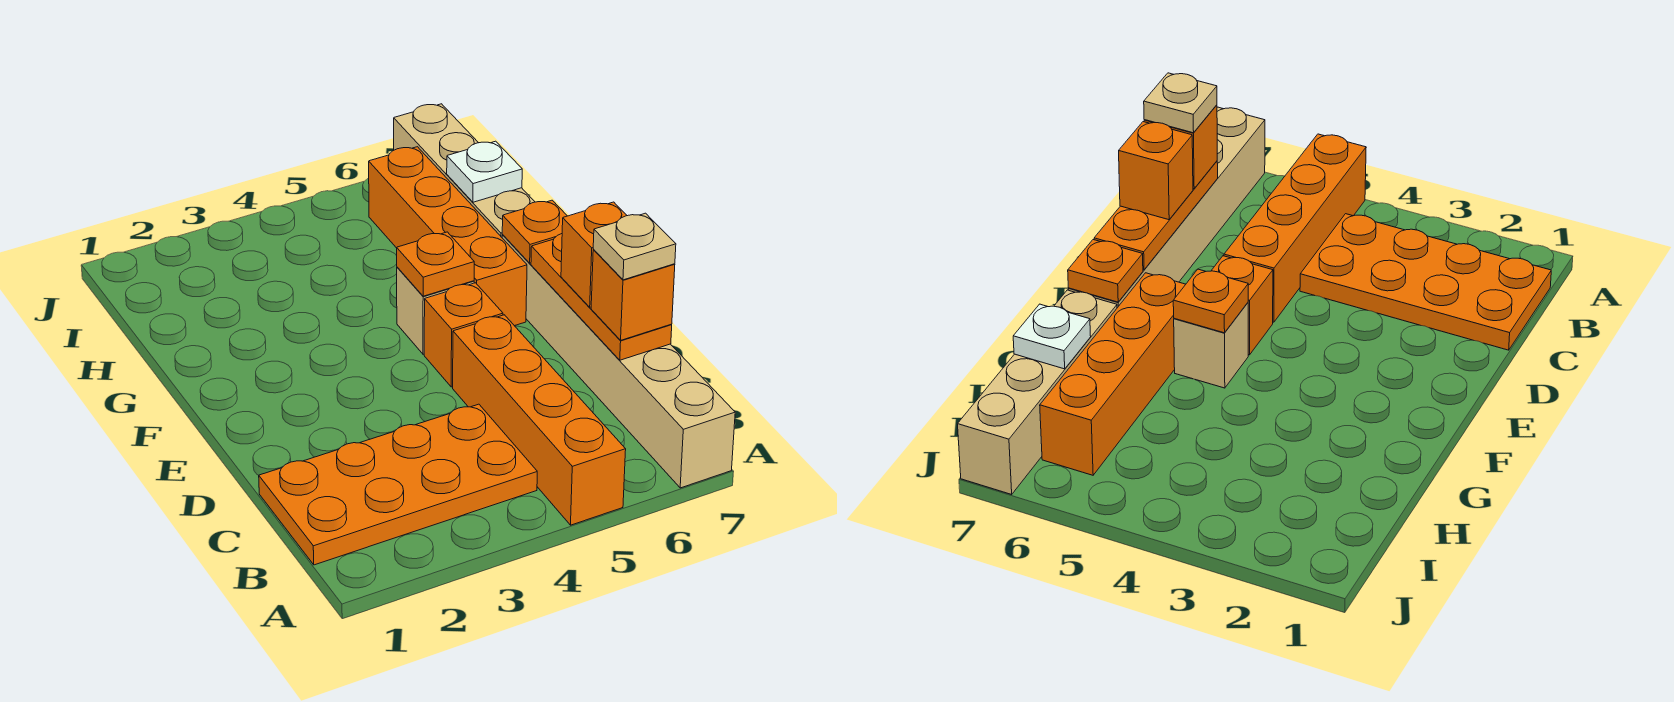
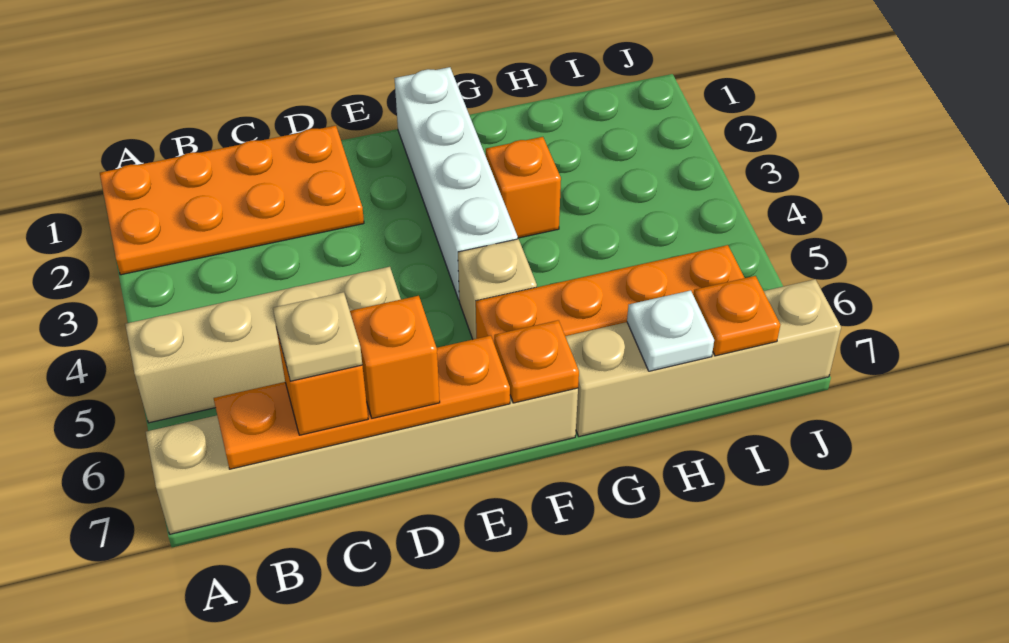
orange brick A5:D5 level 1 -> tan brick A5:D5 level 1
orange plate B1:C4 level 1 -> orange plate A1:D2 level 1
orange plate C7:E7 level 2 -> orange plate B7:E7 level 2
orange brick E5 level 1 -> orange brick G3 level 1
none -> white brick F1:F4 level 1
orange plate F5 level 2 -> orange plate I7 level 2

